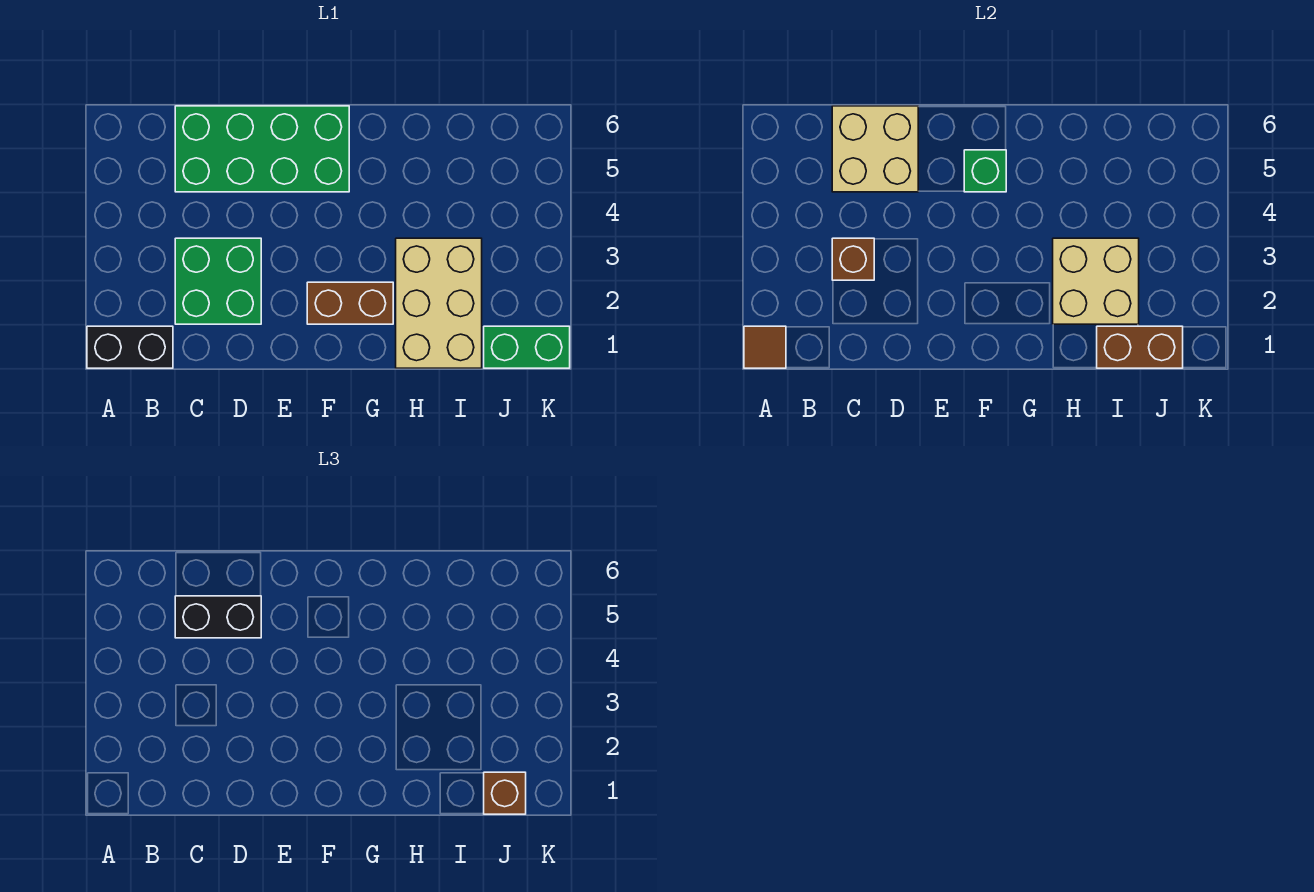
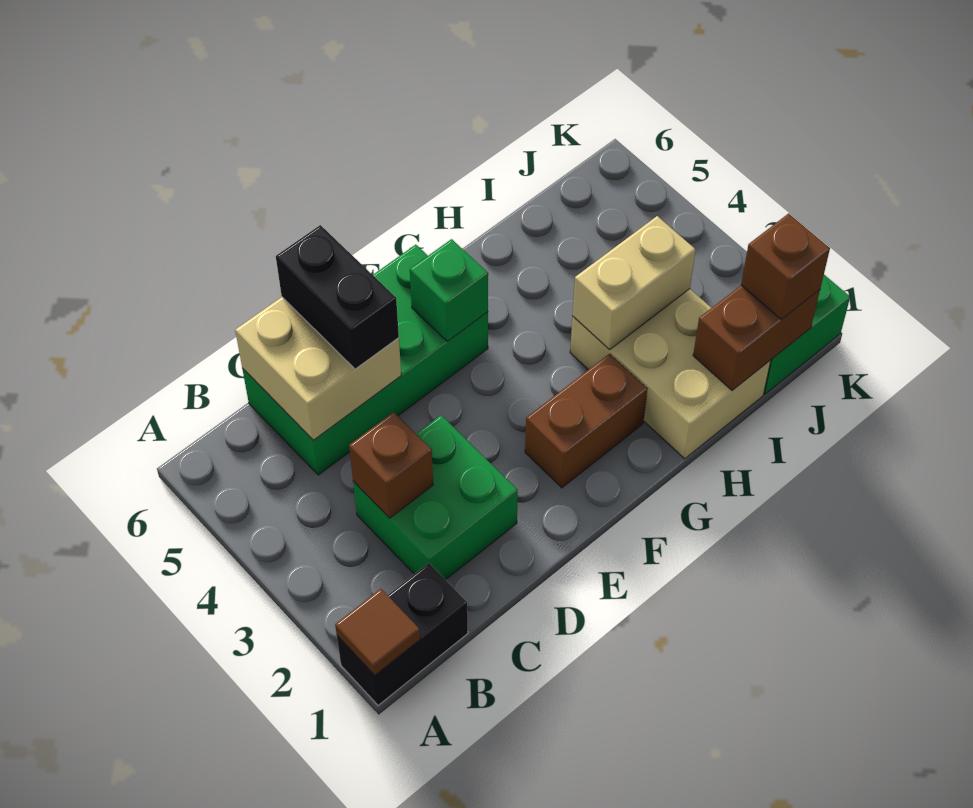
black brick C5:D5 level 3 -> black brick D5:D6 level 3
tan brick H2:I3 level 2 -> tan brick H3:I3 level 2

